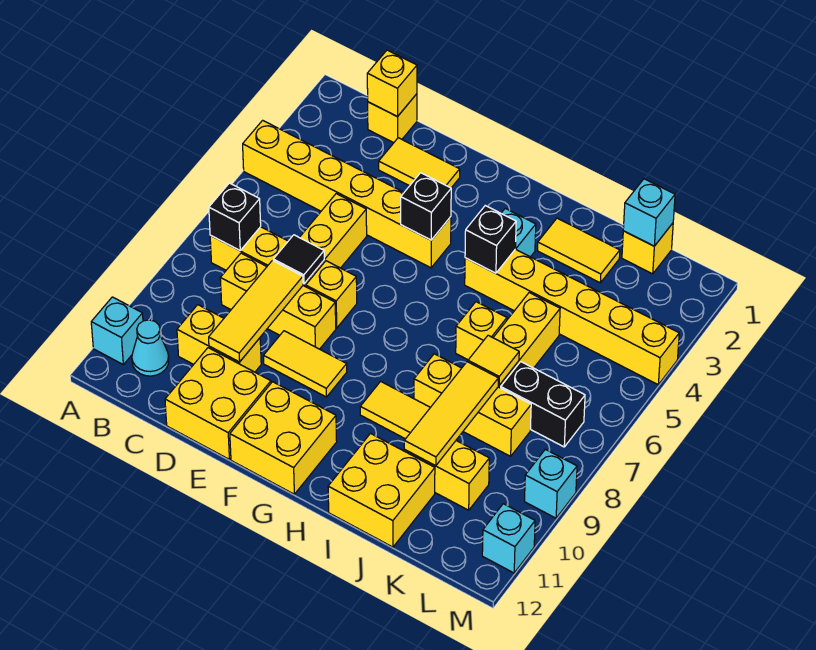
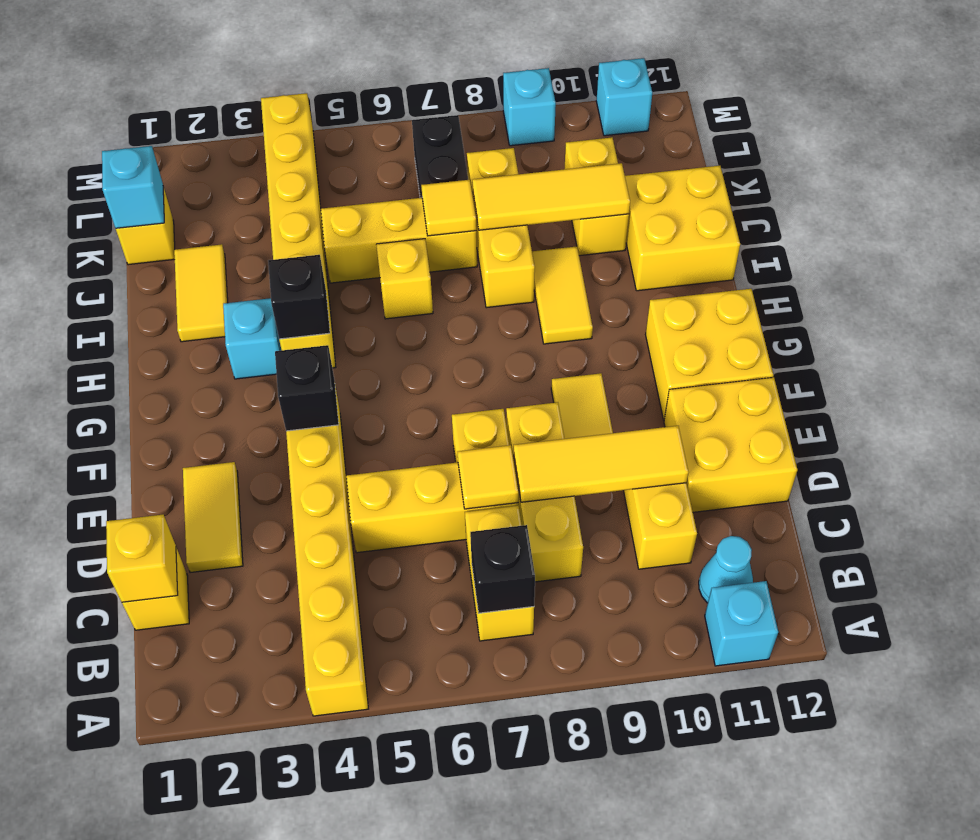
black tile D7 level 2 -> yellow tile D7 level 2

